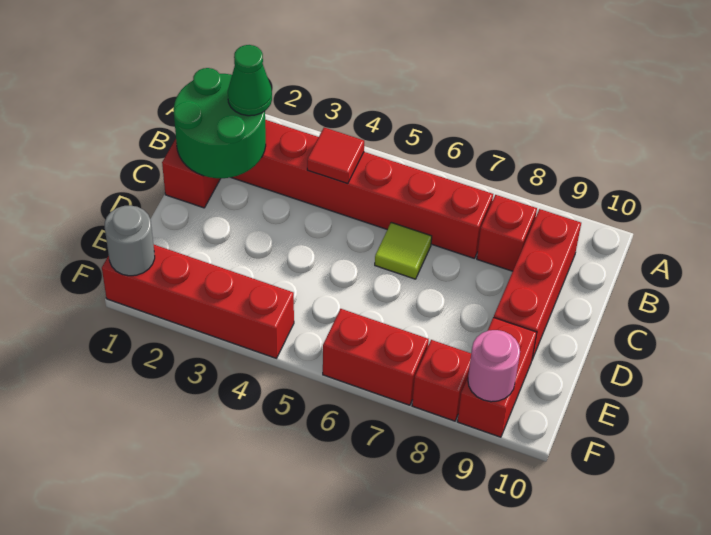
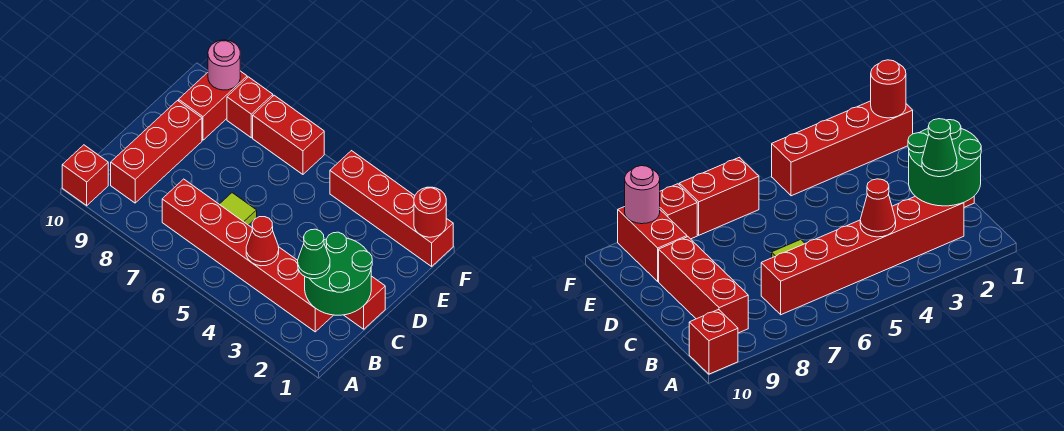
red tile B4 level 2 -> red cone B4 level 2
red brick B8 level 1 -> red brick A10 level 1
grey round brick F1 level 2 -> red round brick F1 level 2

